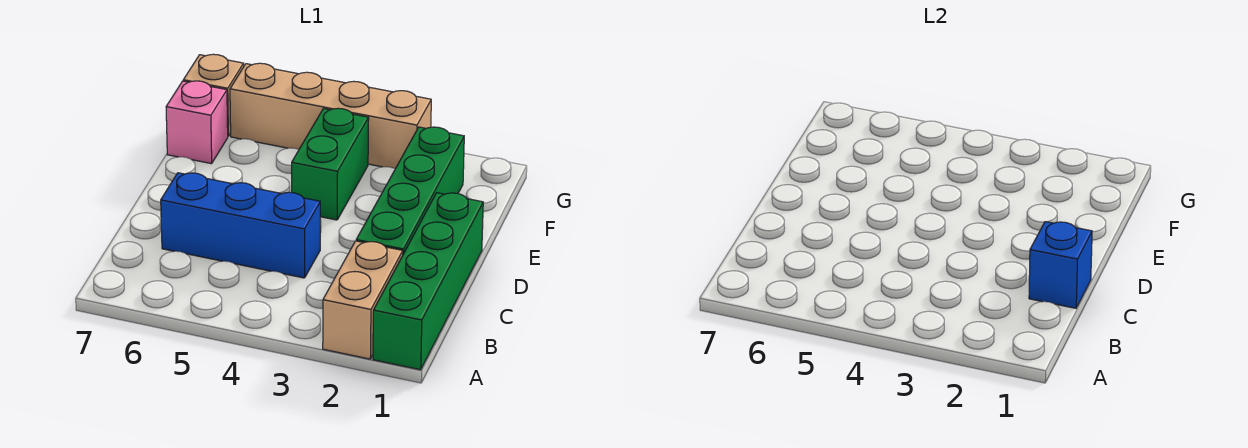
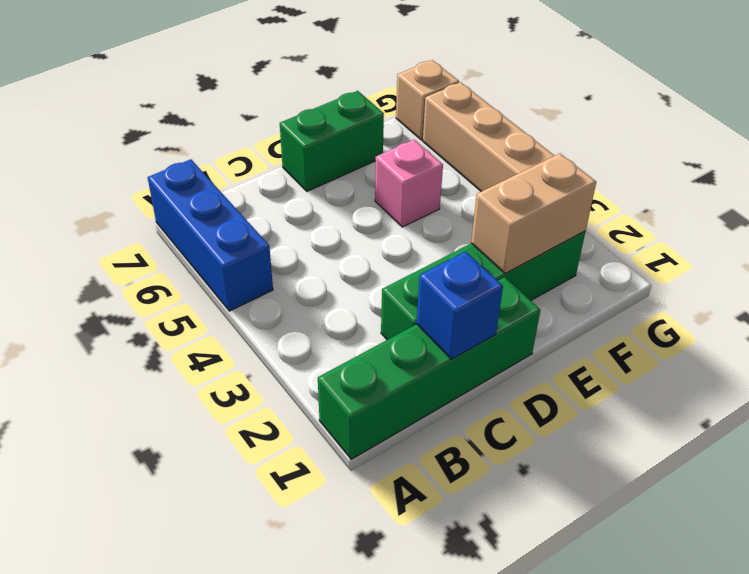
tan brick A2:B2 level 1 -> tan brick E2:F2 level 2
blue brick C4:C6 level 1 -> blue brick A5:A7 level 1
green brick E4:F4 level 1 -> green brick D7:E7 level 1
pink brick F7 level 1 -> pink brick E5 level 1

